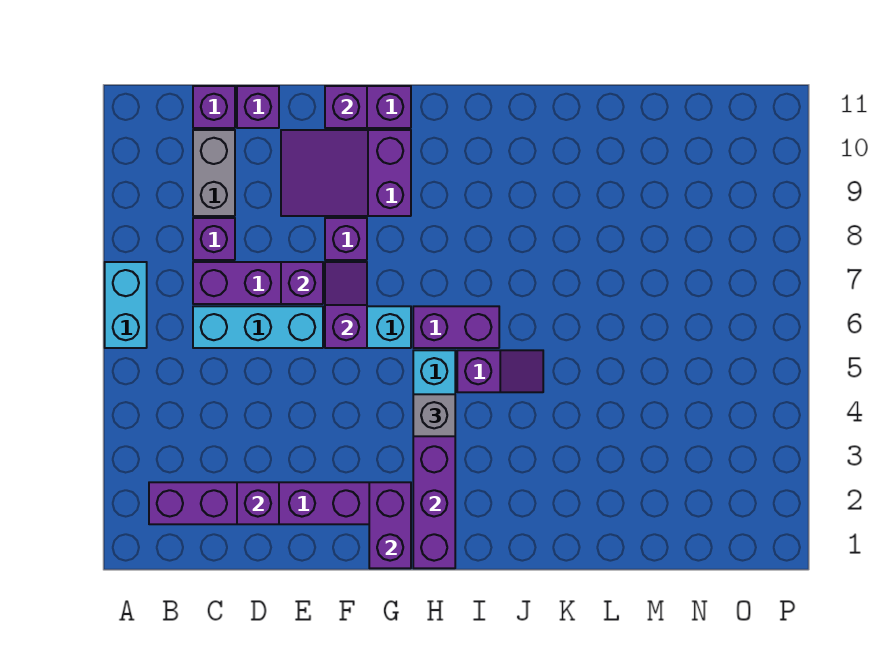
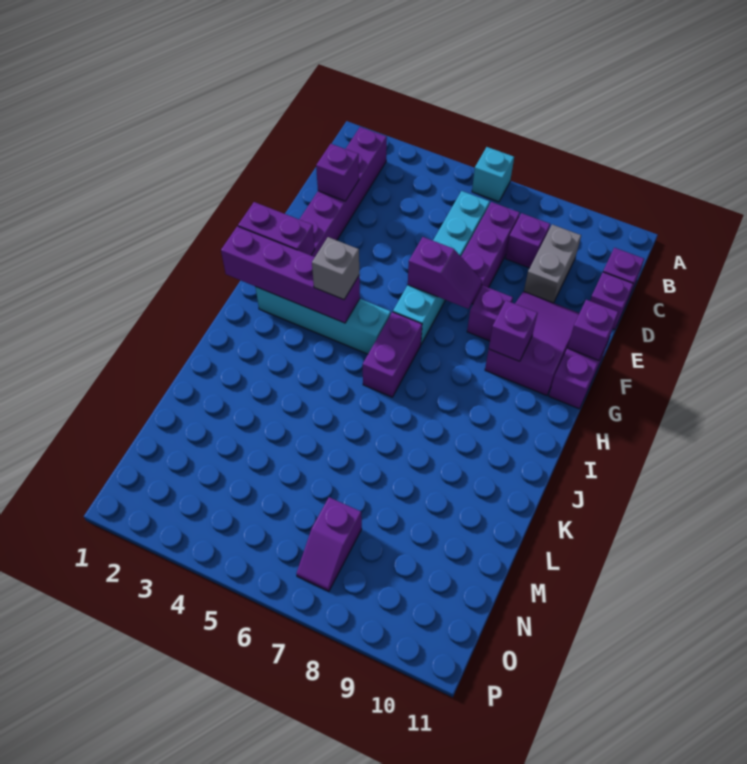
cyan brick A6:A7 level 1 -> cyan brick A6 level 1
grey brick C9:C10 level 1 -> grey brick C9:D9 level 1
purple brick E7 level 2 -> purple brick G9 level 2
purple slope I5:J5 level 1 top I -> purple slope N7:O7 level 1 top N

